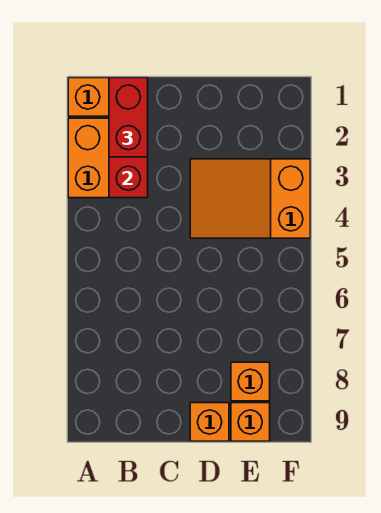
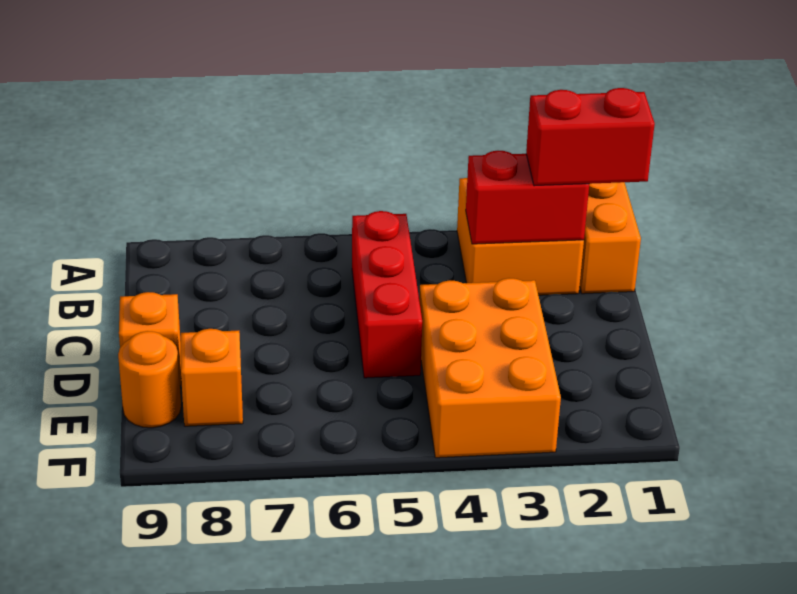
none -> red brick B5:D5 level 1
orange slope D3:F4 level 1 top F -> orange brick D3:F4 level 1
orange brick E9 level 1 -> orange round brick E9 level 1

